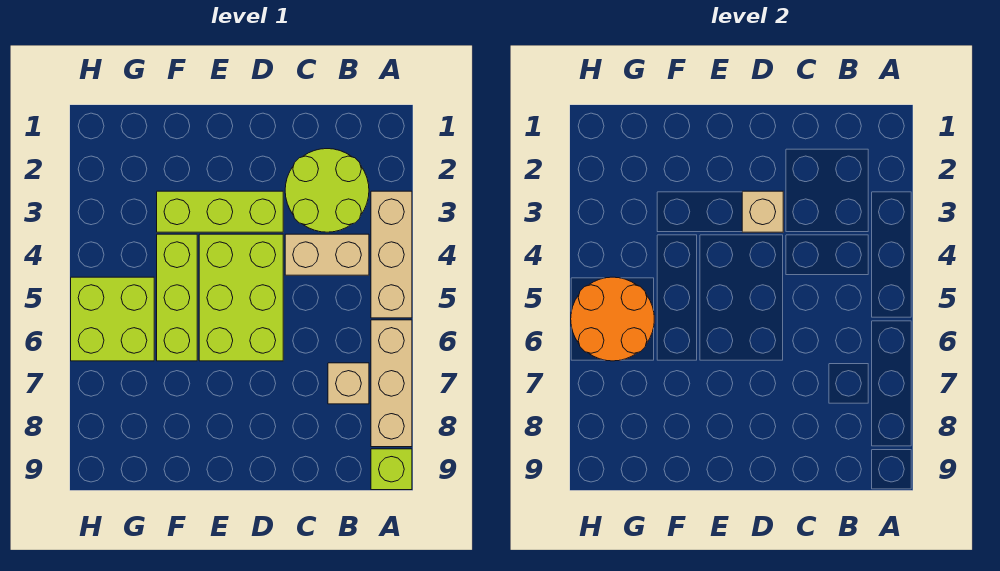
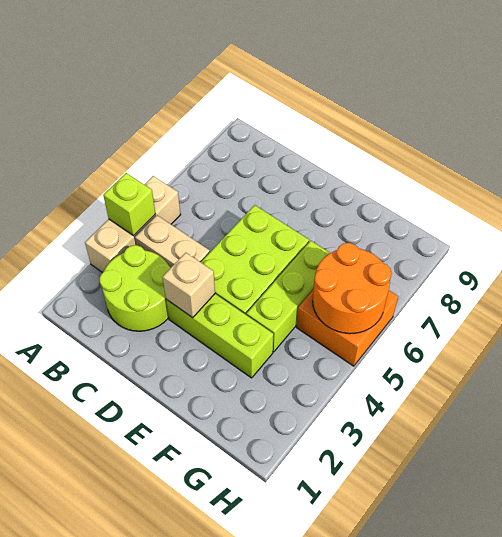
tan brick A6:A8 level 1 -> none
lime brick A9 level 1 -> lime brick A4 level 2
tan brick B7 level 1 -> none
lime brick G5:H6 level 1 -> orange brick G5:H6 level 1

